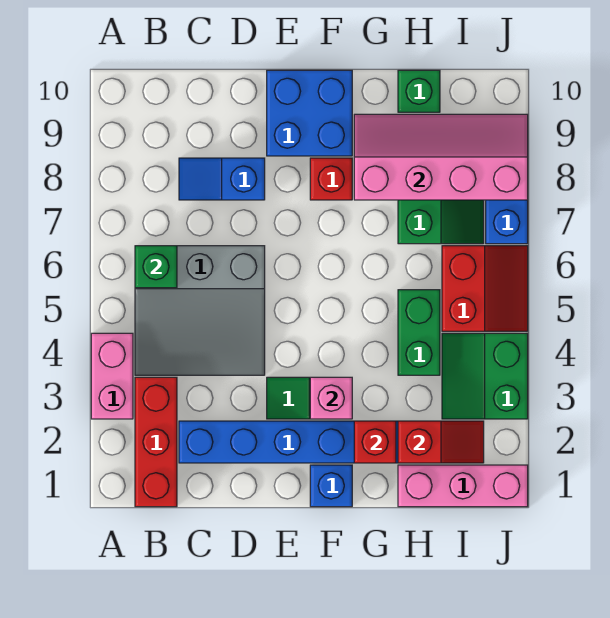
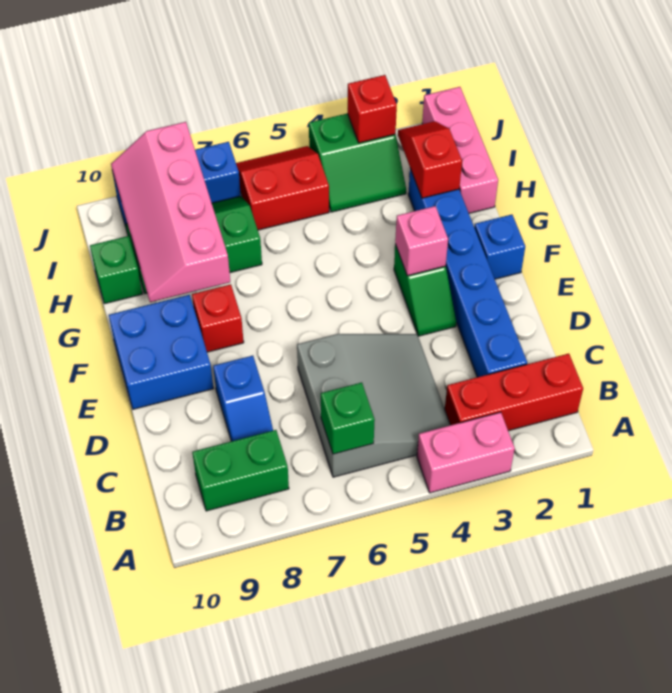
red brick G2 level 2 -> red brick J3 level 2
green brick H4:H5 level 1 -> green brick B8:B9 level 1

